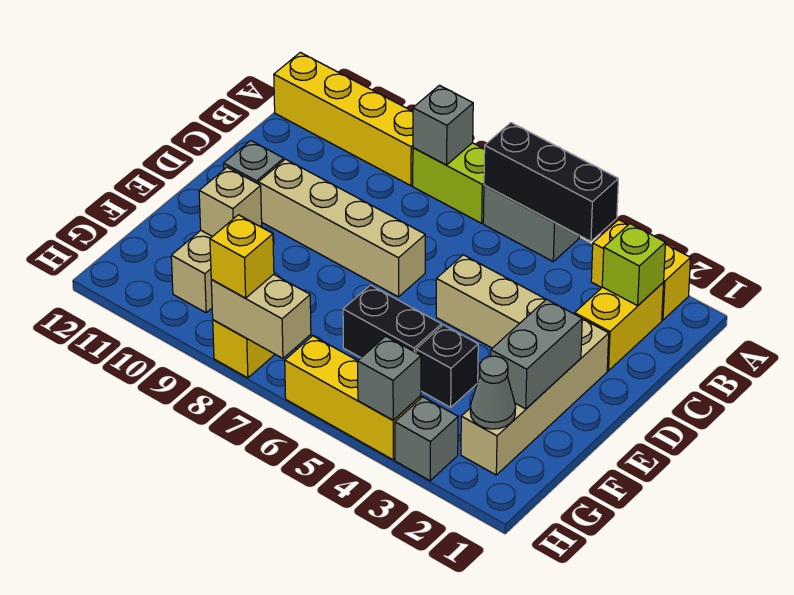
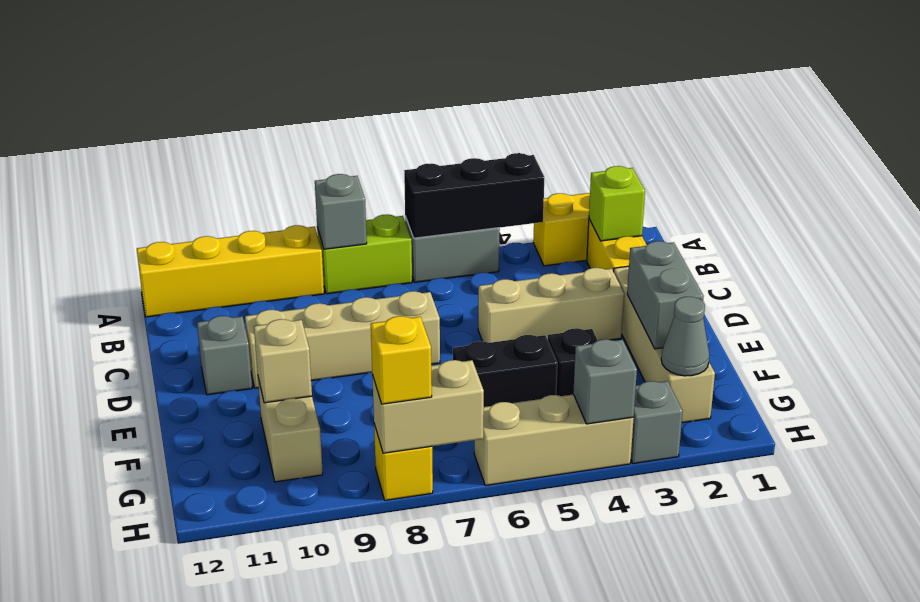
yellow brick H4:H6 level 1 -> tan brick H4:H6 level 1

